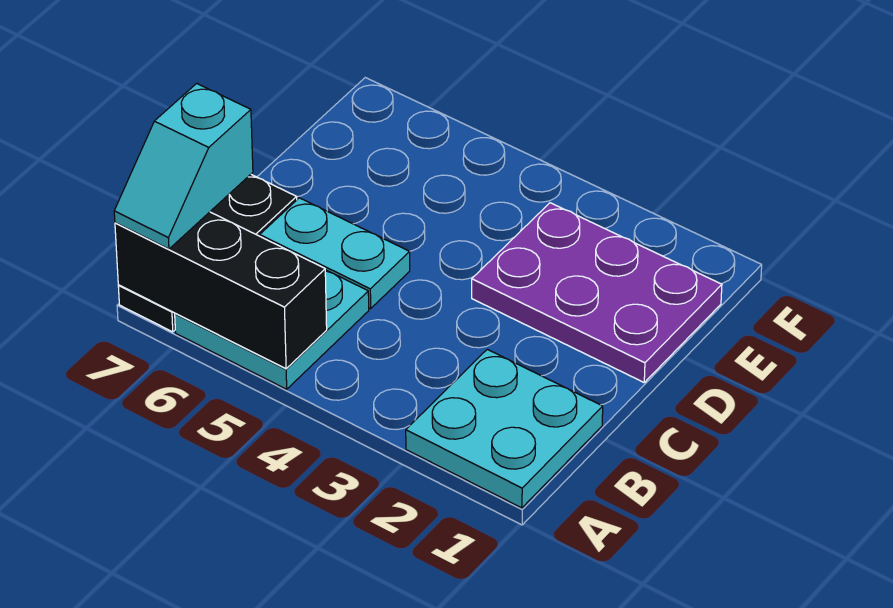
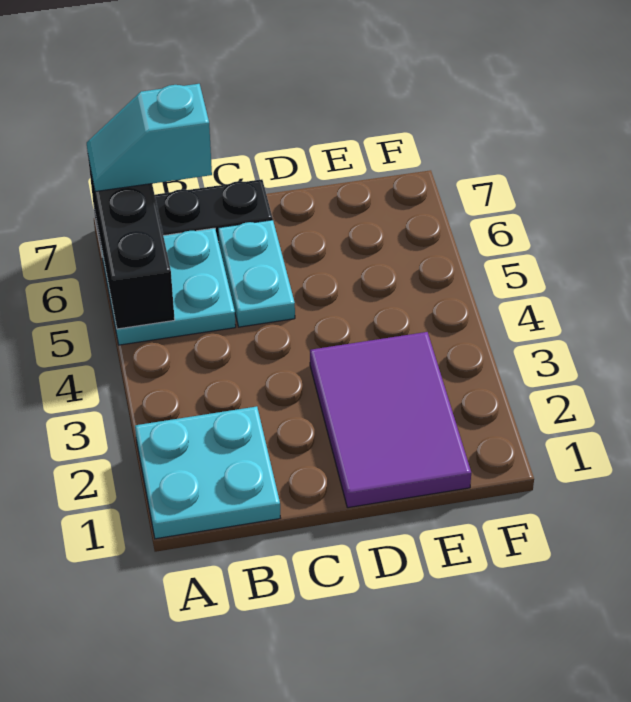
purple plate D1:E3 level 1 -> purple tile D1:E3 level 1

